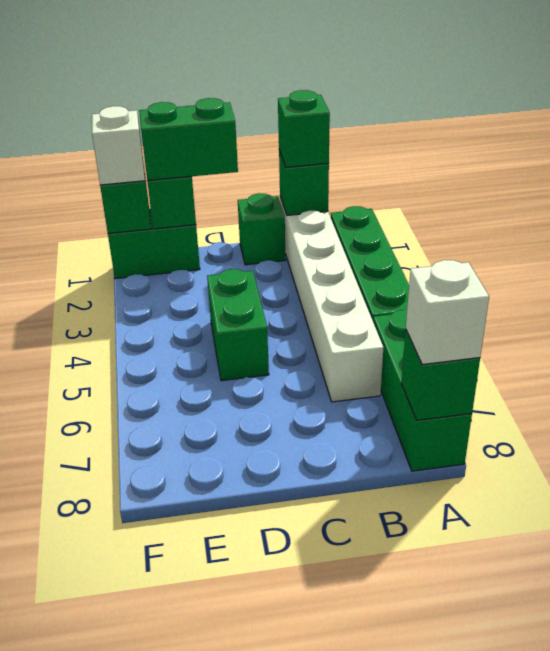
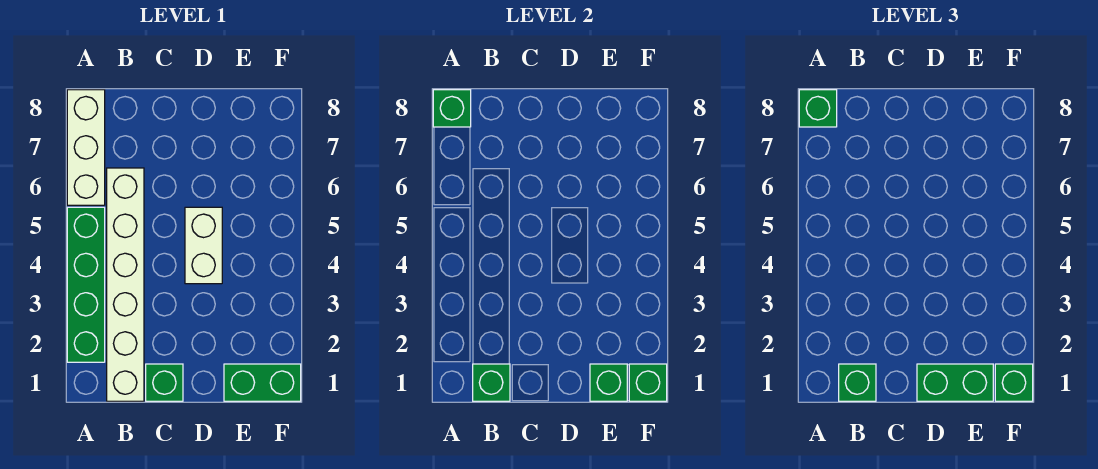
green brick A6:A8 level 1 -> white brick A6:A8 level 1
white brick A8 level 3 -> green brick A8 level 3
green brick D4:D5 level 1 -> white brick D4:D5 level 1
white brick F1 level 3 -> green brick F1 level 3

